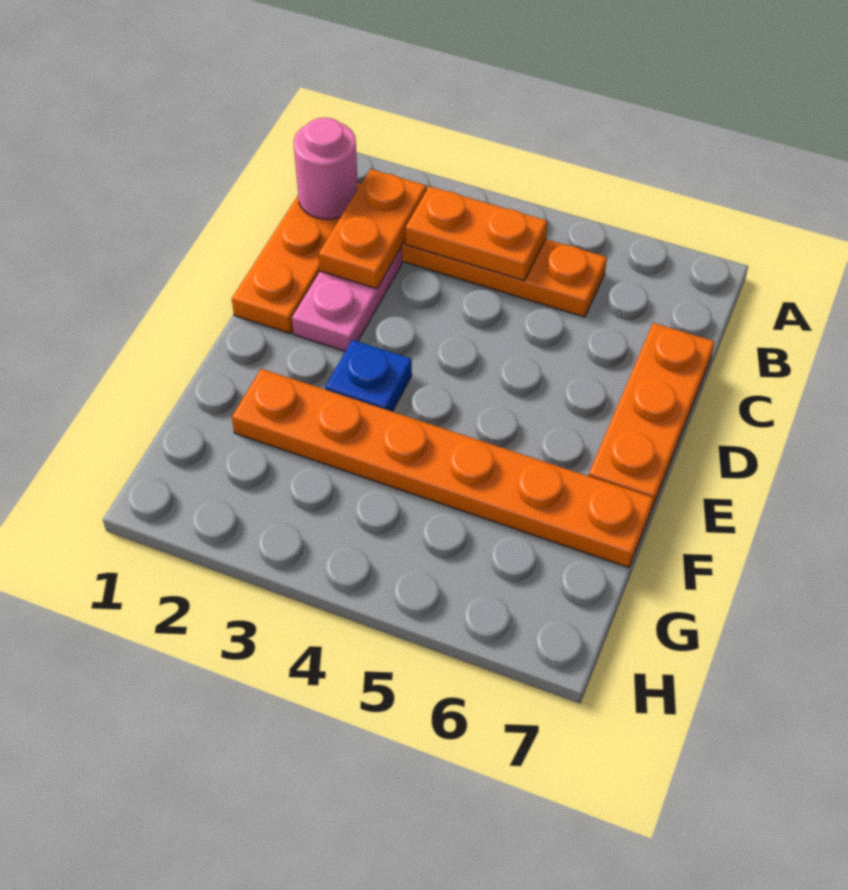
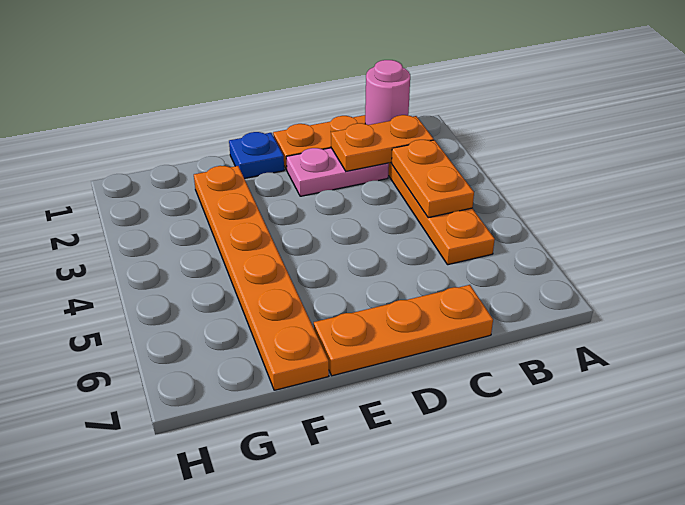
blue plate E3 level 1 -> blue plate E1 level 1

